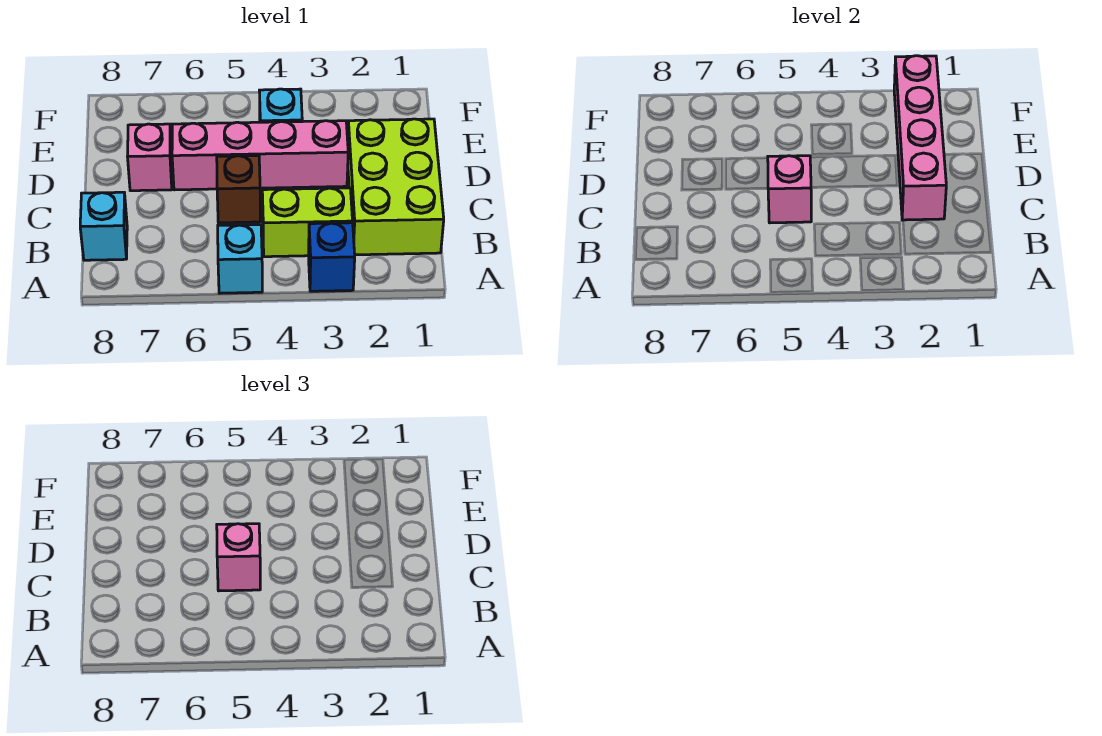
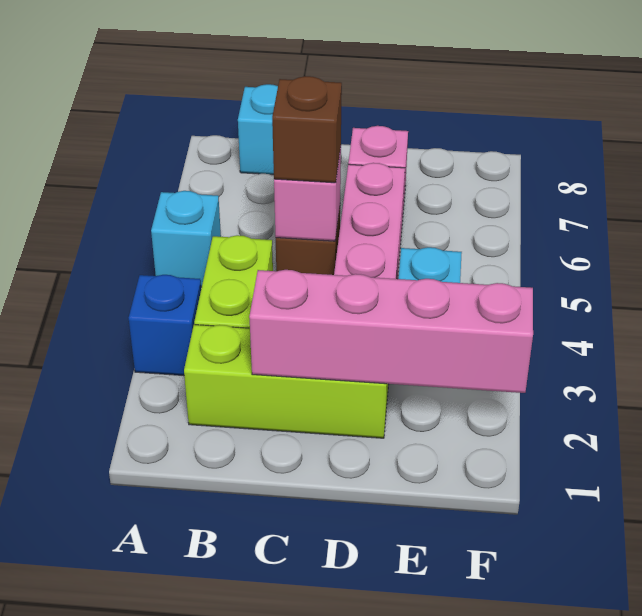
lime brick B1:D2 level 1 -> lime brick B2:D2 level 1
pink brick C5 level 3 -> brown brick C5 level 3

